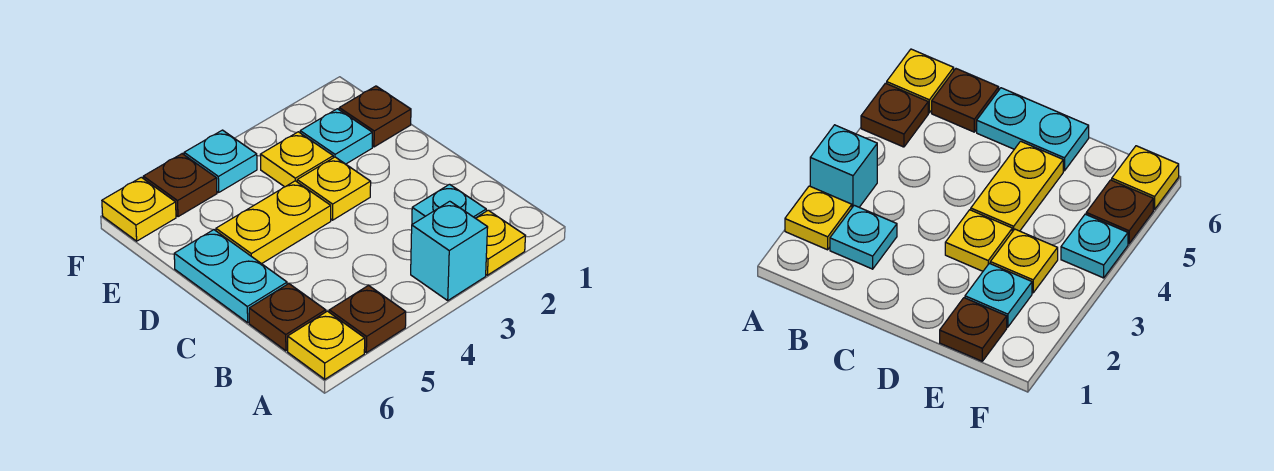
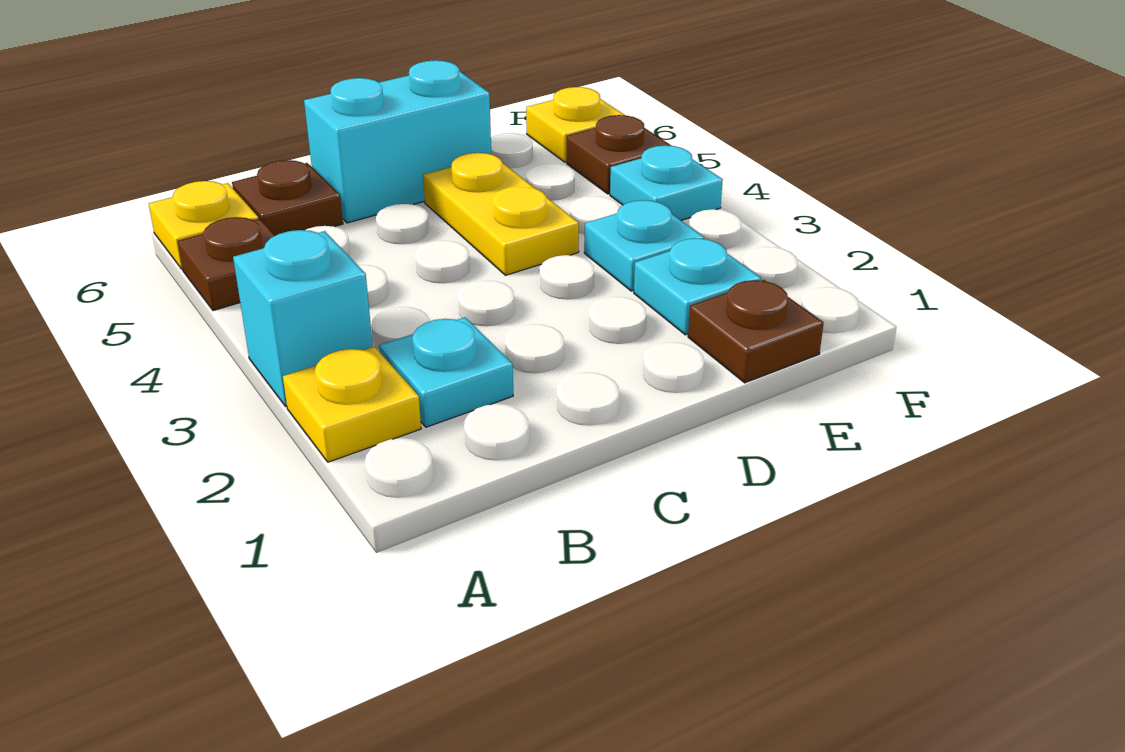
cyan plate C6:D6 level 1 -> cyan brick C6:D6 level 1
yellow plate D3 level 1 -> none
yellow plate E3 level 1 -> cyan plate E3 level 1

